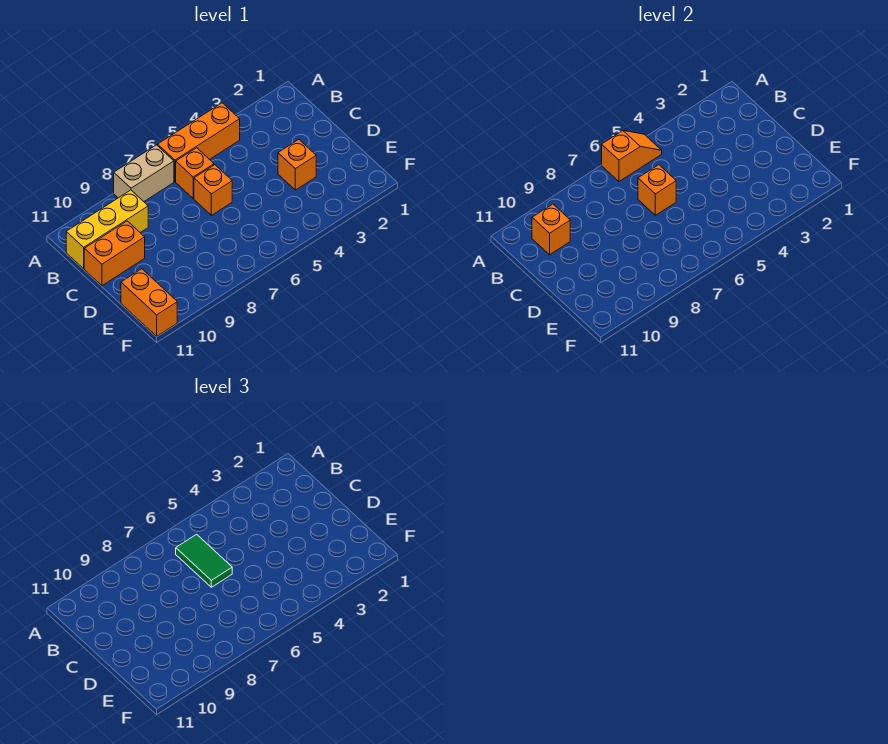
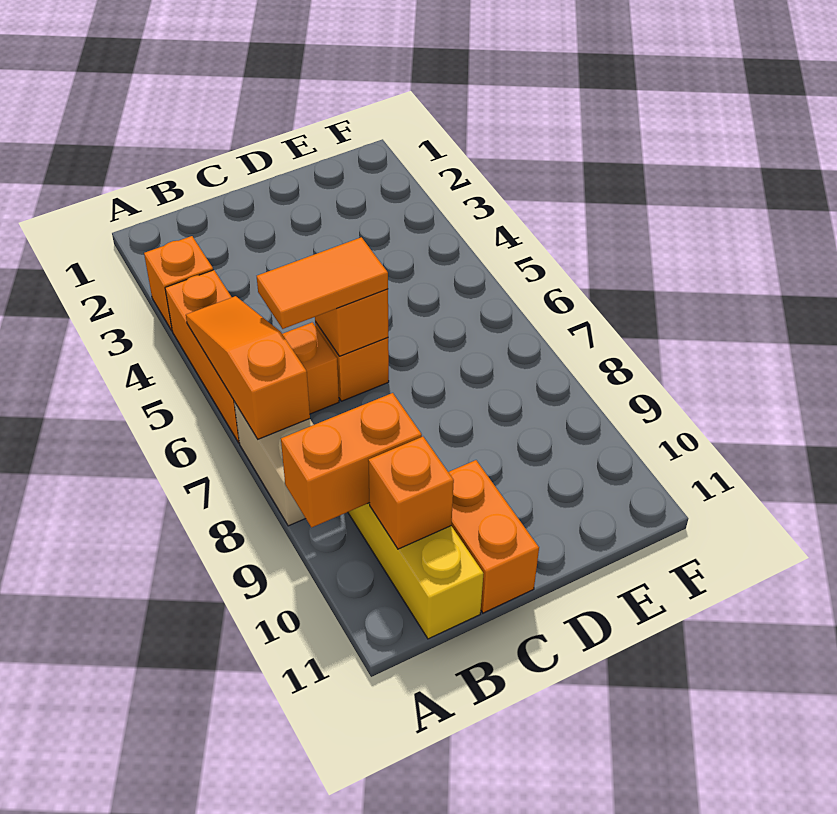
orange slope A5:A6 level 2 top 6 -> orange slope A5:A7 level 2 top 7
green tile B6:C6 level 3 -> orange tile B6:C6 level 3
orange brick D3 level 1 -> orange brick A3 level 1
orange brick E11:F11 level 1 -> orange brick A9:B9 level 2

